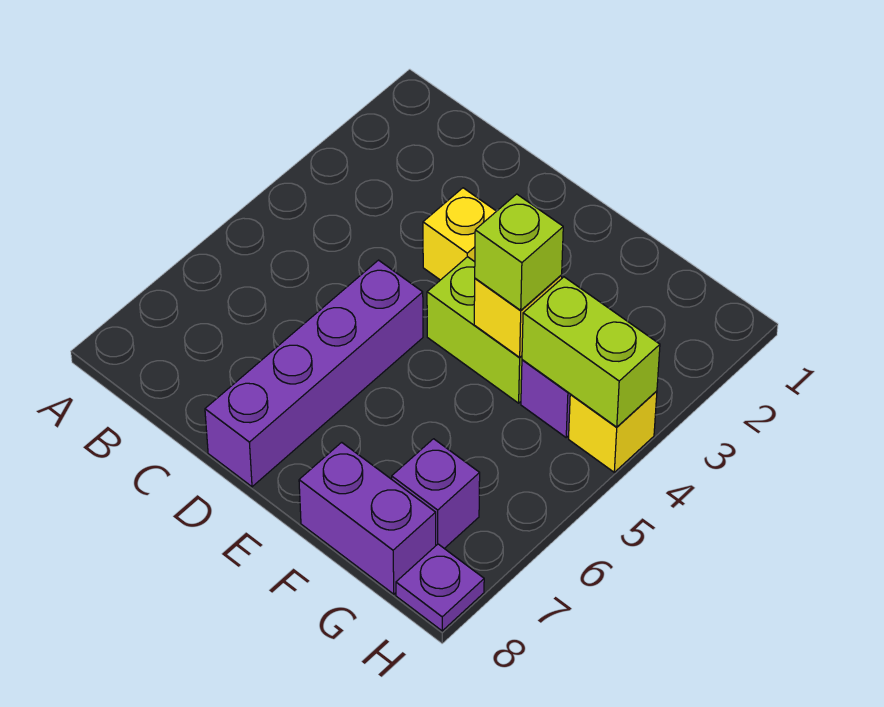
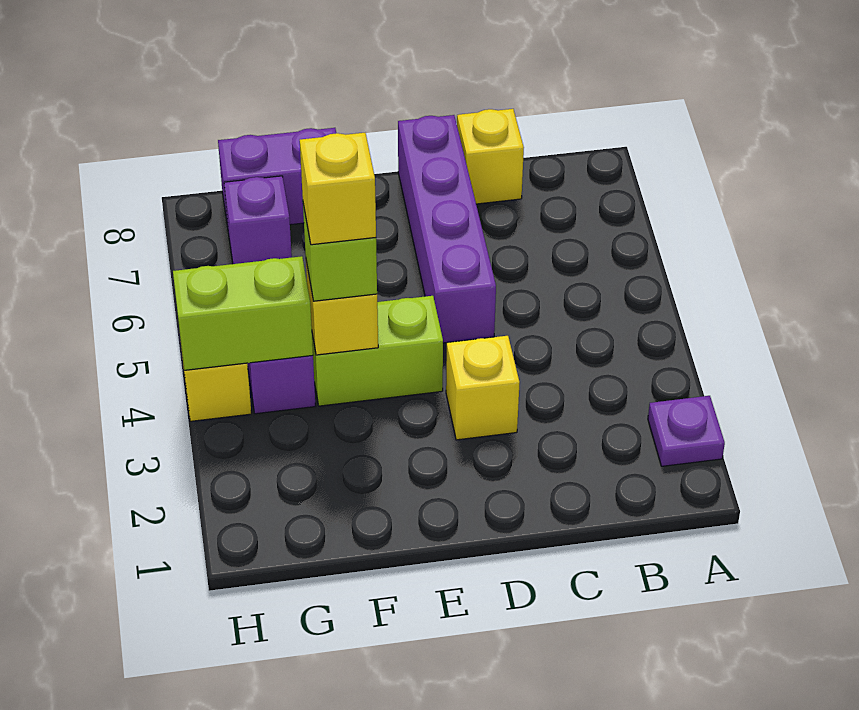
none -> yellow brick C8 level 1
none -> yellow brick F4 level 4
purple plate H8 level 1 -> purple plate A2 level 1

